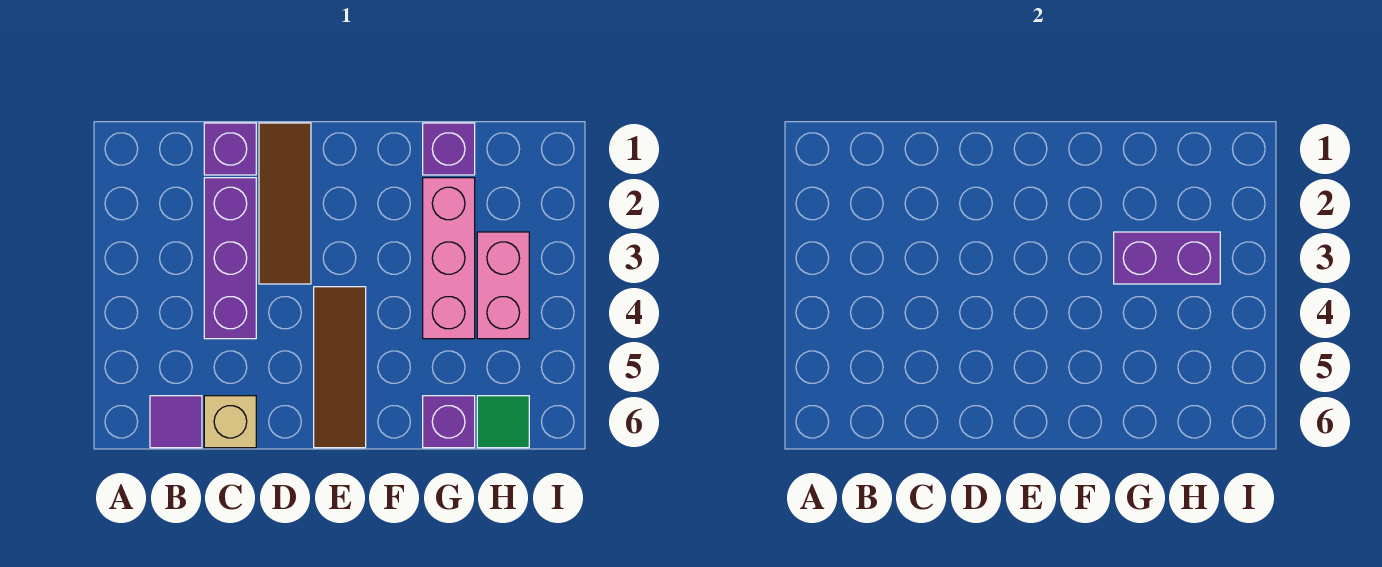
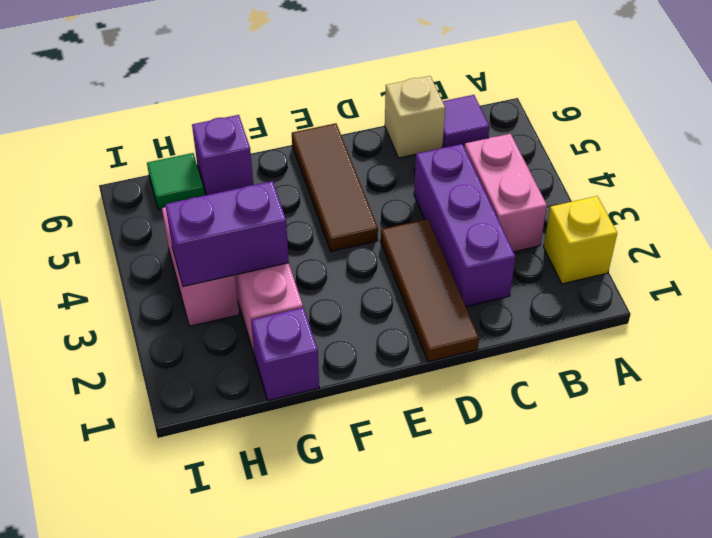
none -> yellow brick A2 level 1
none -> pink brick B3:B4 level 1
purple brick C1 level 1 -> none

